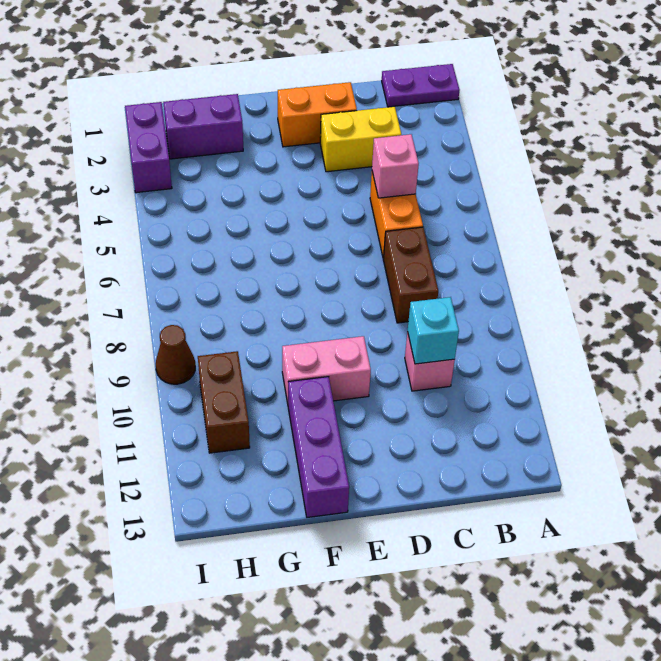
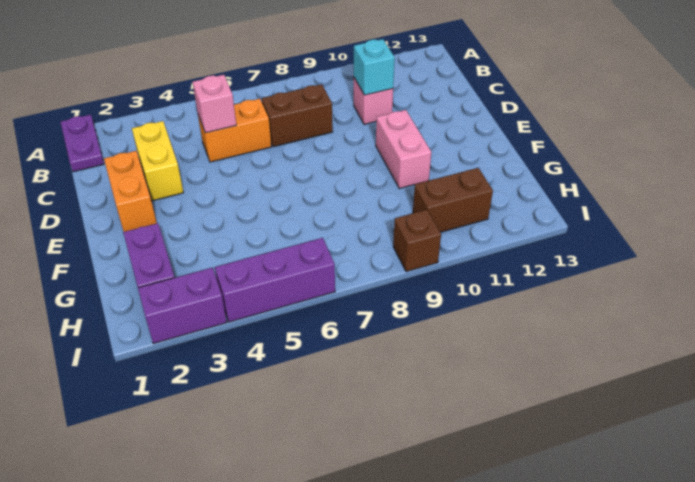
purple brick F11:F13 level 1 -> purple brick I4:I6 level 1
brown cone I9 level 1 -> brown brick I9 level 1

